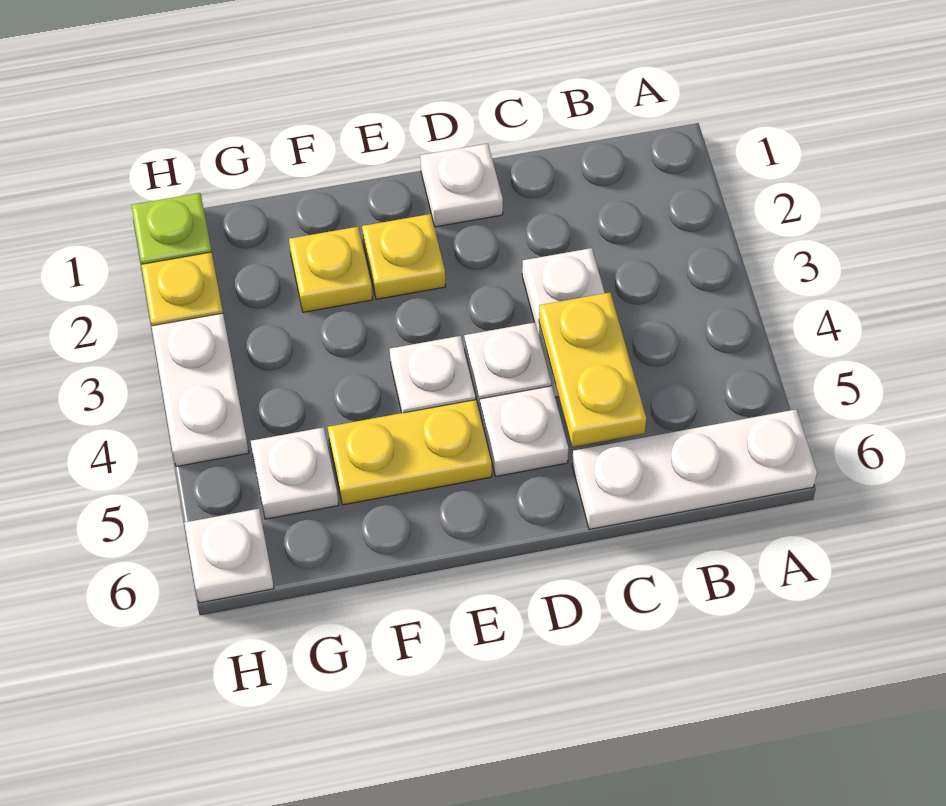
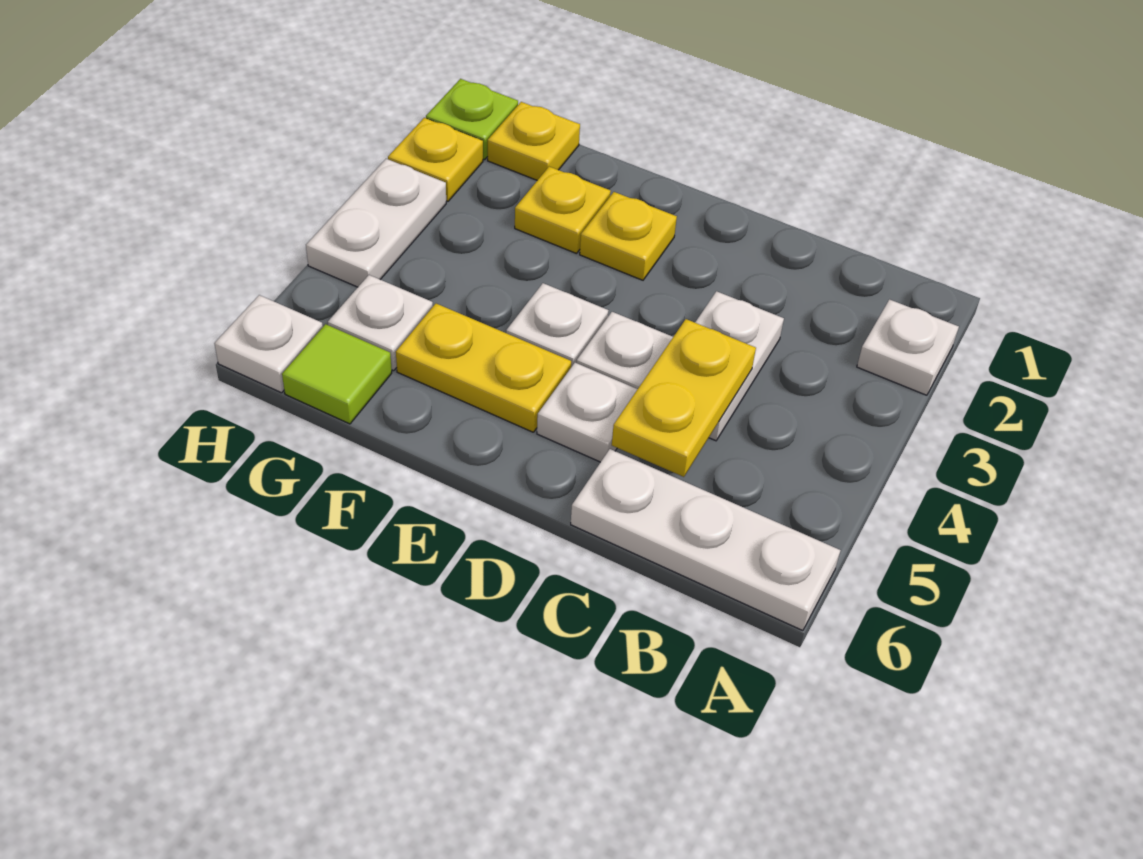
white plate D1 level 1 -> white plate A2 level 1
none -> yellow plate G1 level 1
none -> lime tile G6 level 1

